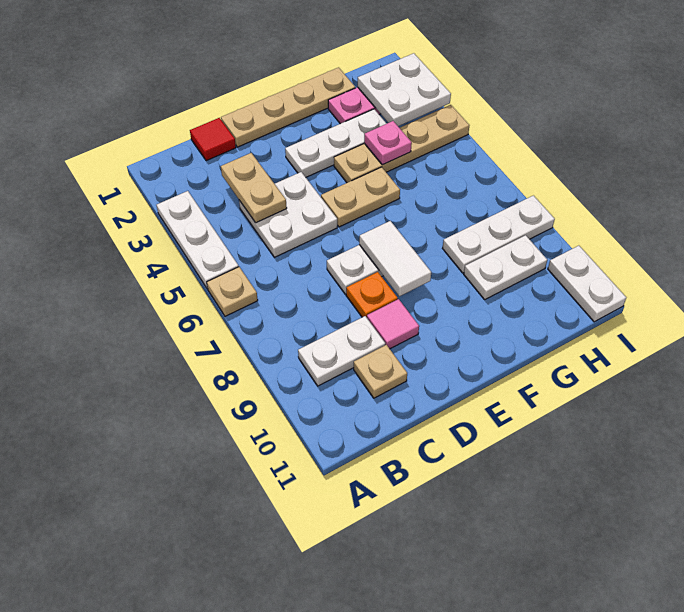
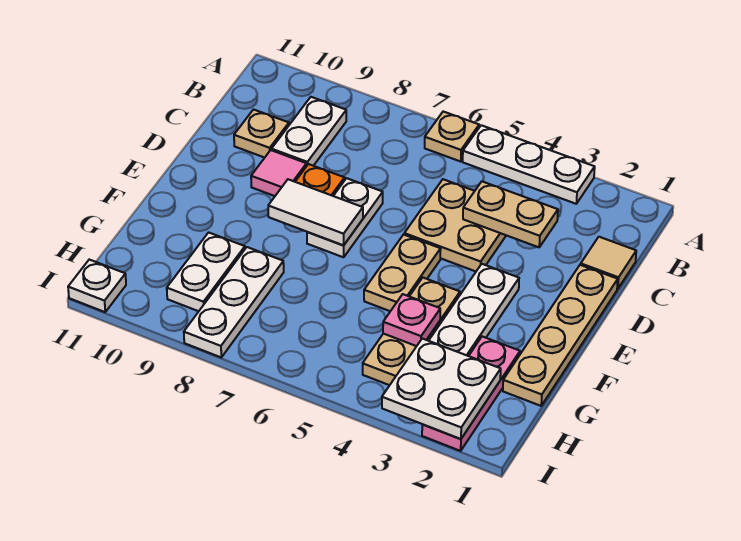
red tile C1 level 1 -> tan tile C1 level 1
white plate C4:D5 level 1 -> tan plate C4:D5 level 1
tan plate F4:I4 level 1 -> tan plate F4:H4 level 1
white plate I10:I11 level 1 -> white plate I11 level 1

